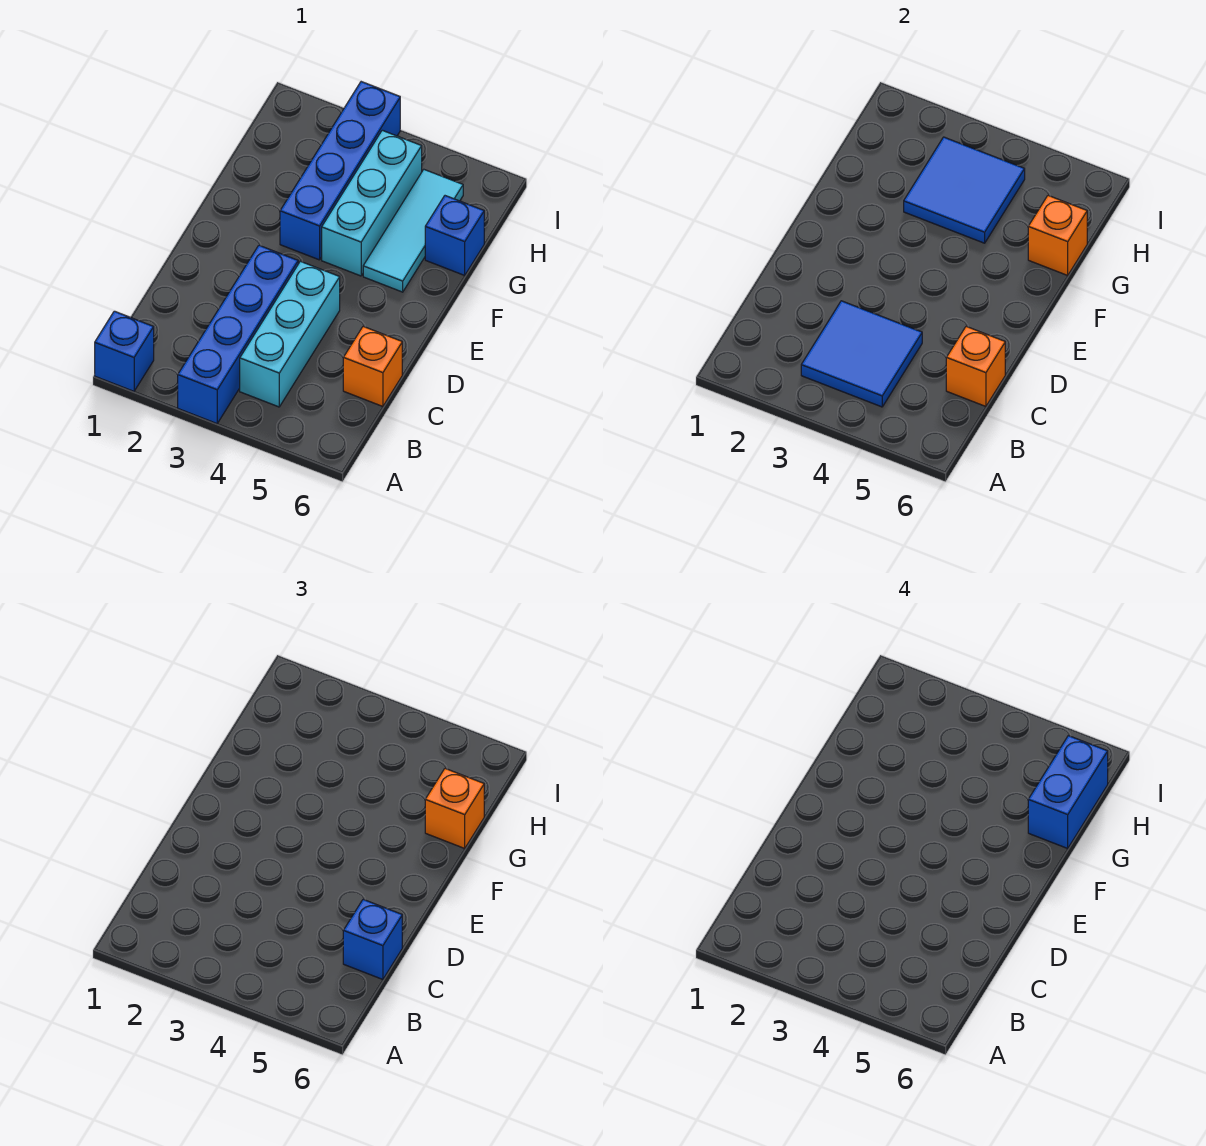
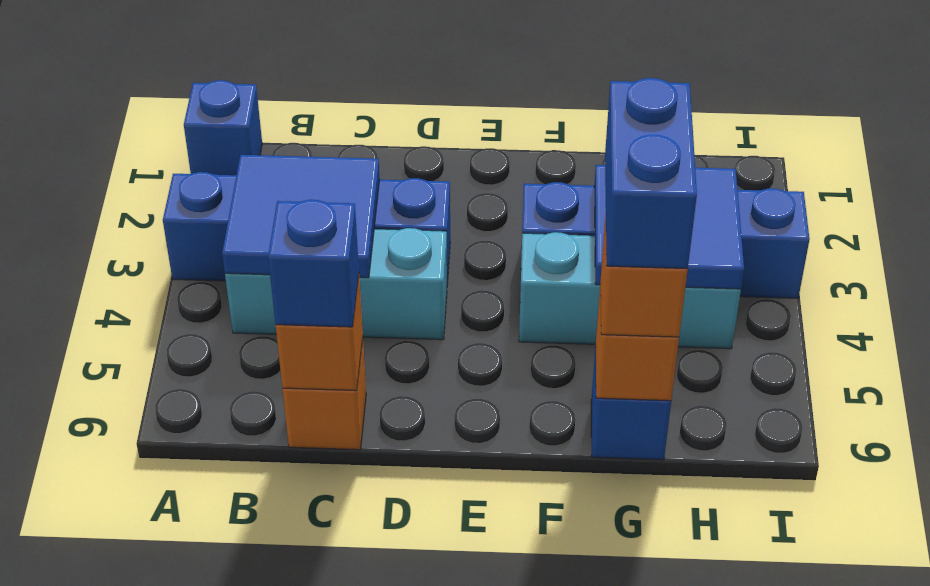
cyan tile F5:H5 level 1 -> none
blue brick G6:H6 level 4 -> blue brick G5:G6 level 4

